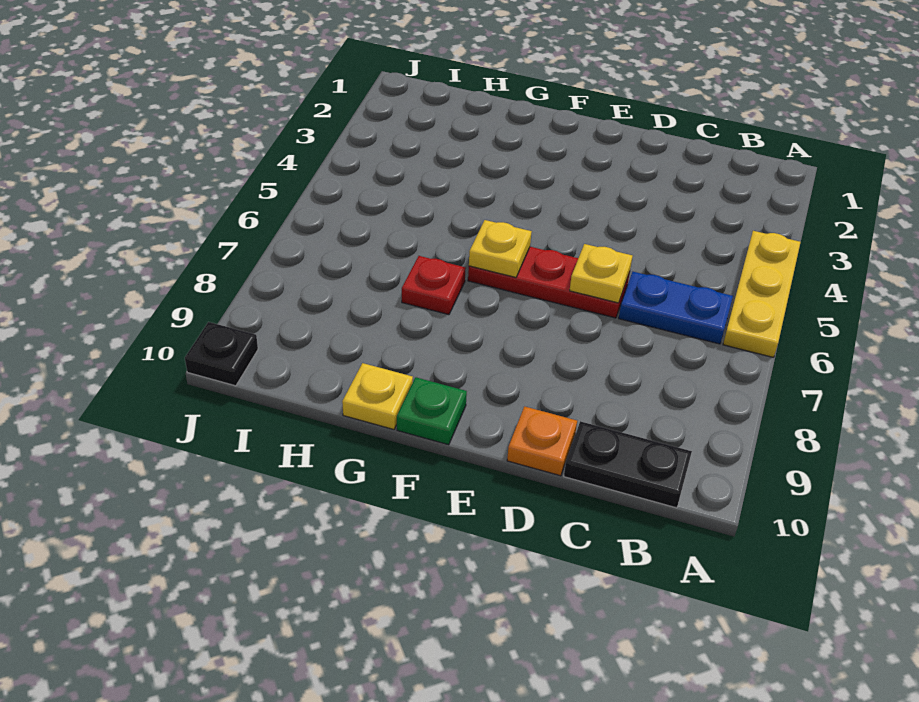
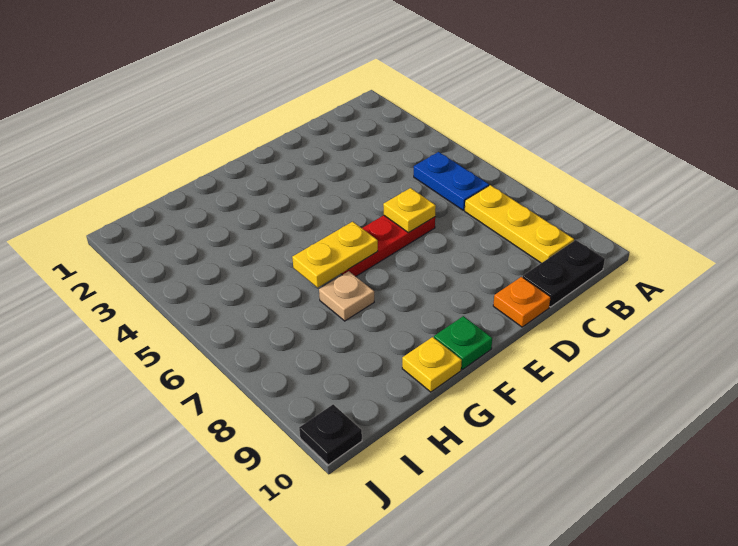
yellow plate A4:A6 level 1 -> yellow plate B7:B9 level 1
blue plate B6:C6 level 1 -> blue plate B5:B6 level 1
yellow plate F6 level 2 -> yellow plate F6:G6 level 2
red plate G7 level 1 -> tan plate G7 level 1

